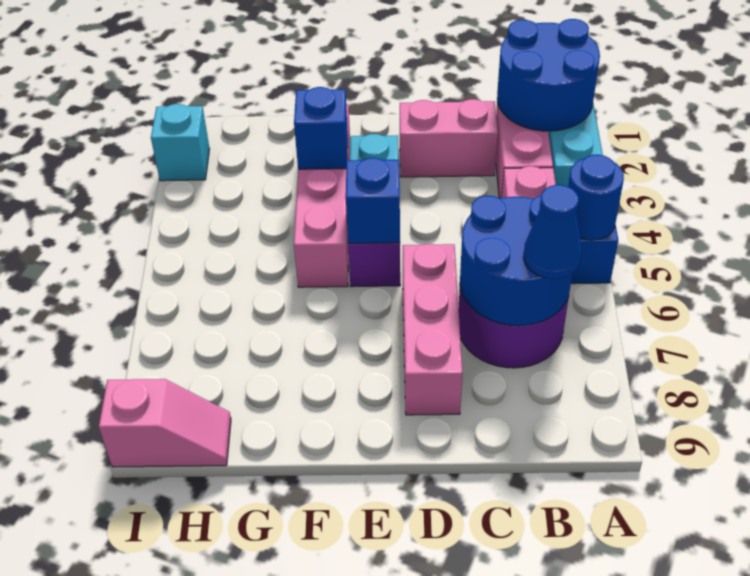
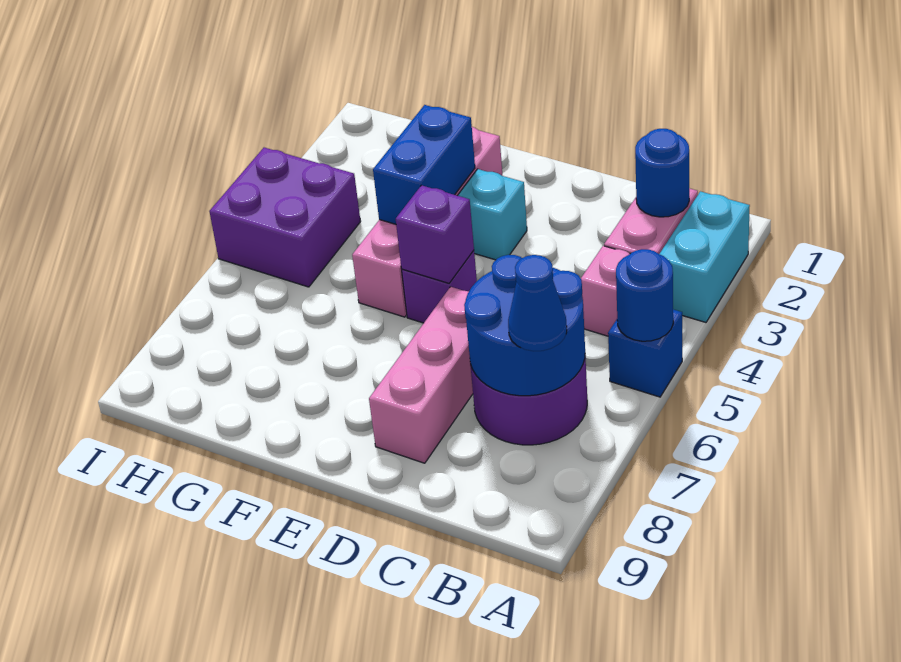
blue round brick A1:B2 level 2 -> blue round brick B2 level 2
pink brick C2:D2 level 1 -> none
blue brick E5 level 2 -> purple brick E5 level 2
blue brick F3 level 2 -> blue brick F3:F4 level 2
none -> purple brick H4:I5 level 1
pink slope H9:I9 level 1 top I -> none
cyan brick I2 level 1 -> none

